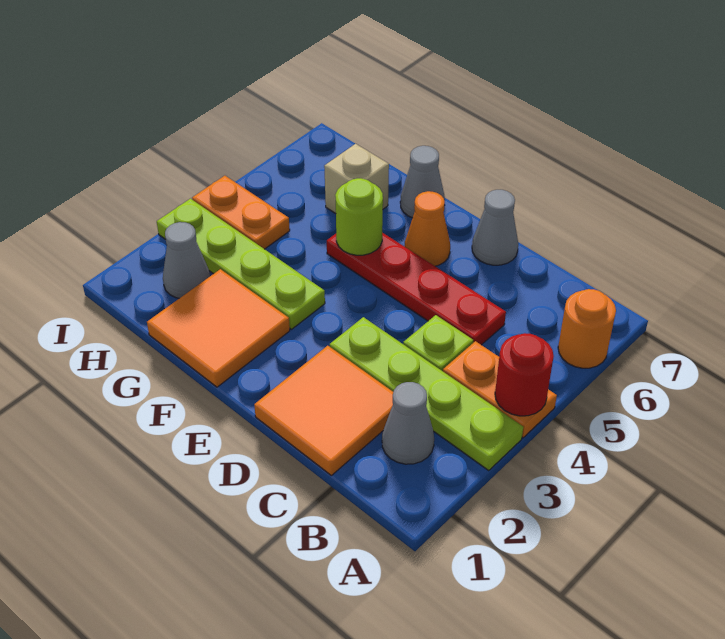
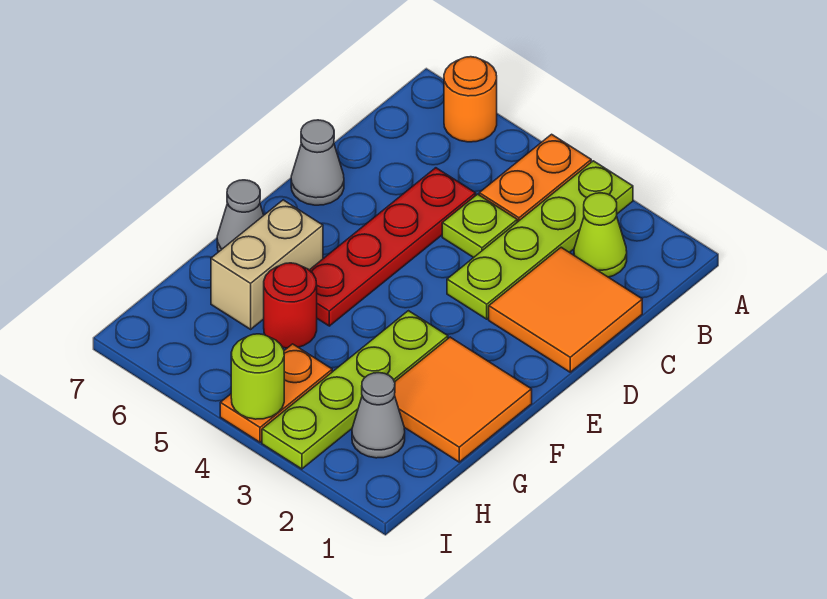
red round brick A4 level 2 -> red round brick G5 level 1
grey cone B2 level 1 -> lime cone B2 level 1
orange cone E6 level 1 -> none
lime round brick F5 level 2 -> lime round brick I4 level 2
tan brick G6 level 1 -> tan brick F6:G6 level 1

